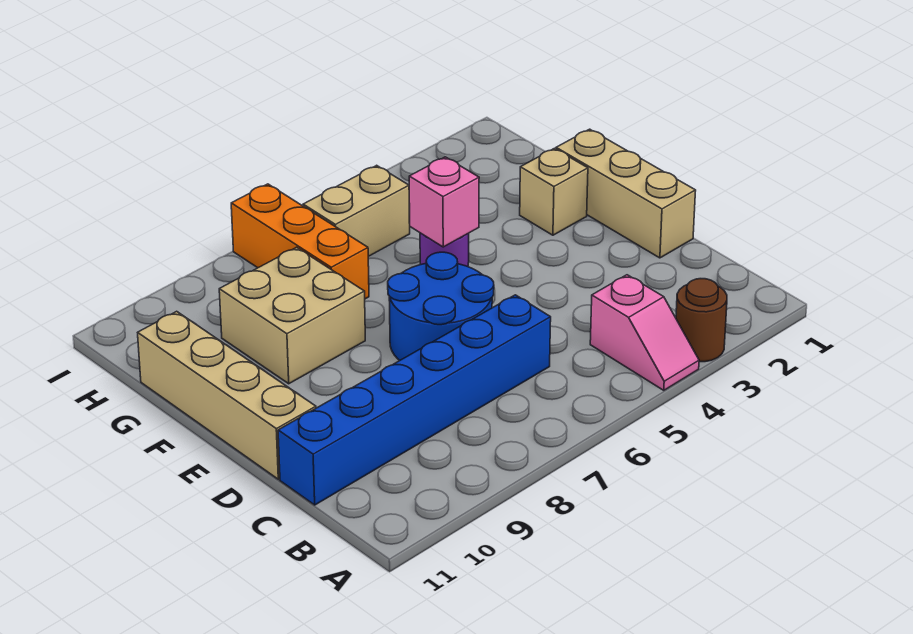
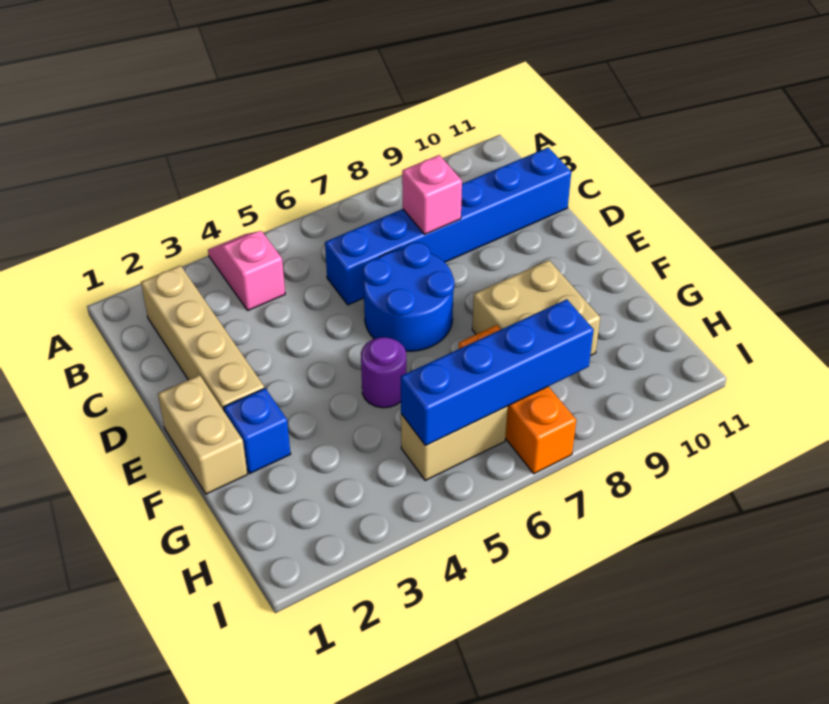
brown round brick A3 level 1 -> none
tan brick D1:F1 level 1 -> tan brick E1:F1 level 1
tan brick D11:G11 level 1 -> tan brick B2:E2 level 1
tan brick F2 level 1 -> blue brick F2 level 1
pink brick F5 level 2 -> pink brick C8 level 2
none -> blue brick H5:H8 level 2

